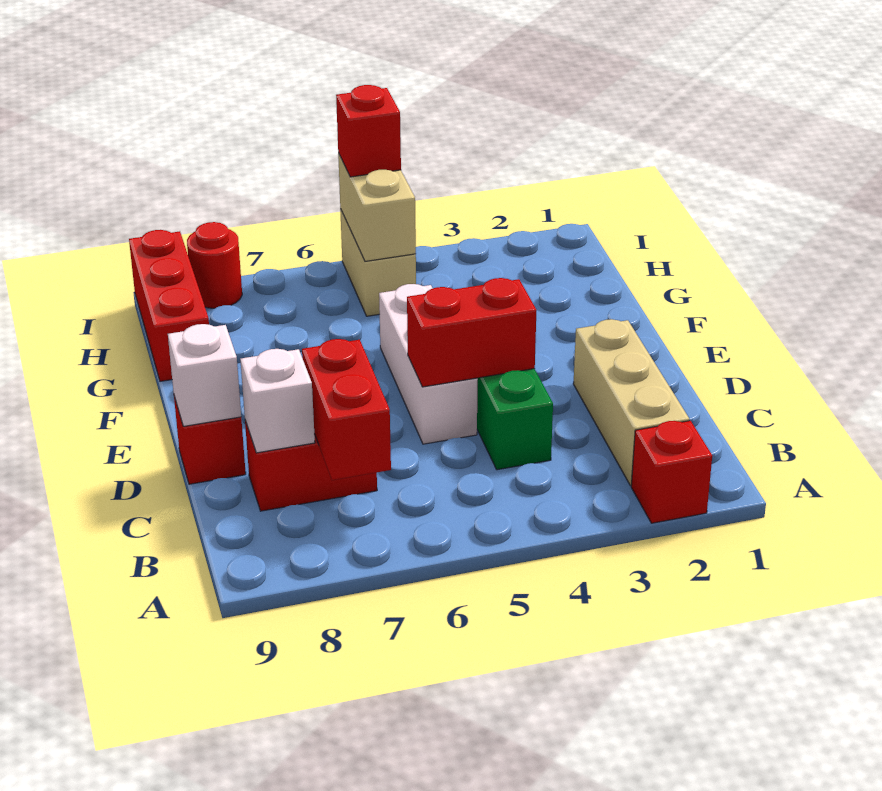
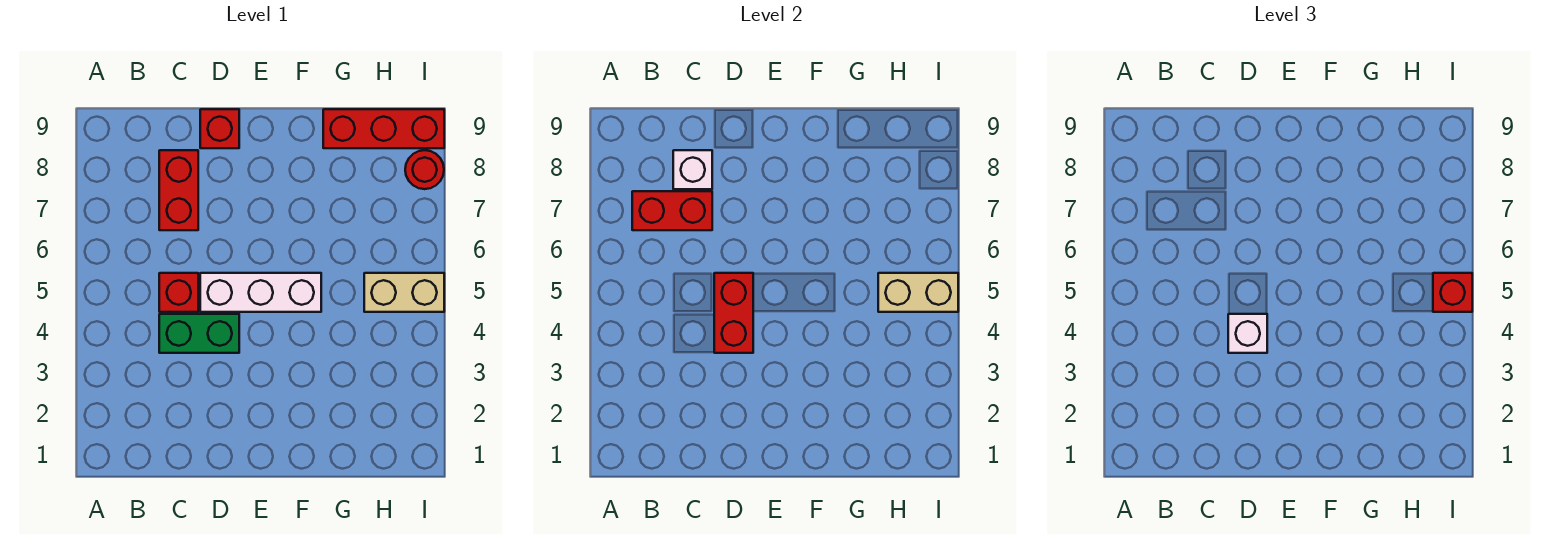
red brick A2 level 1 -> red brick C5 level 1
tan brick B2:D2 level 1 -> none
white brick D9 level 2 -> white brick D4 level 3

